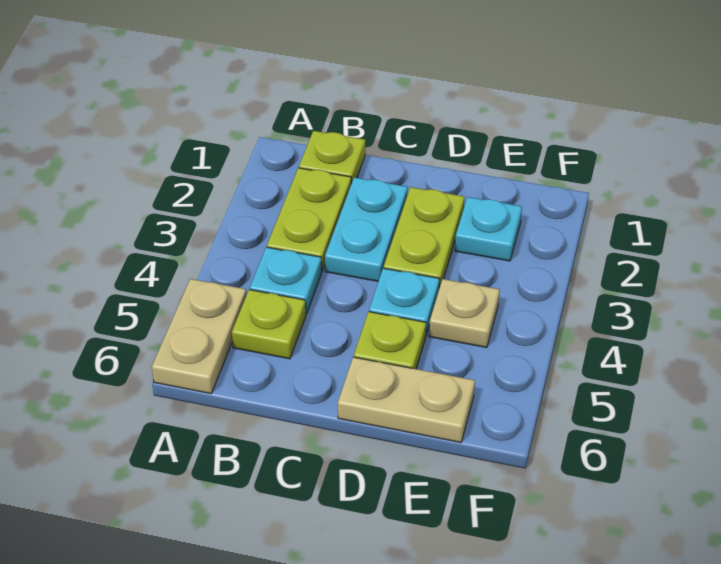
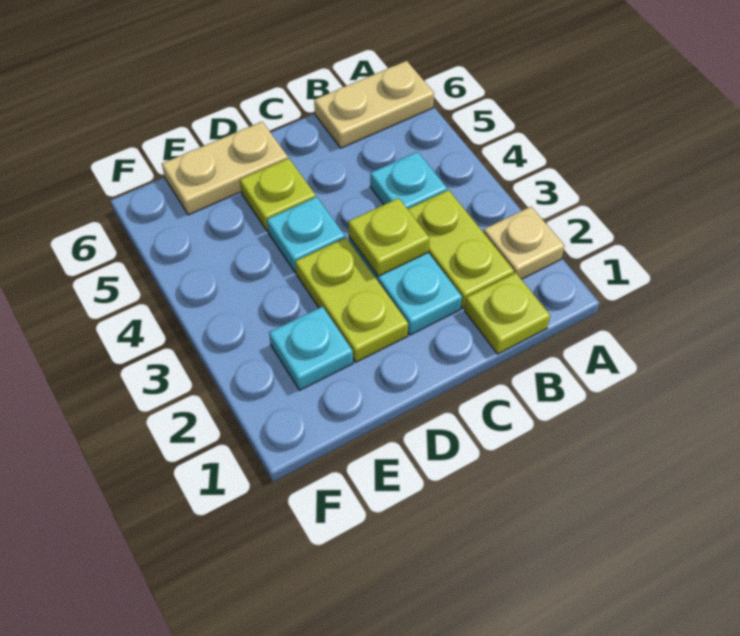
tan plate A5:A6 level 1 -> tan plate A6:B6 level 1
lime plate B5 level 1 -> lime plate C3 level 2
tan plate E4 level 1 -> tan plate A2 level 1

